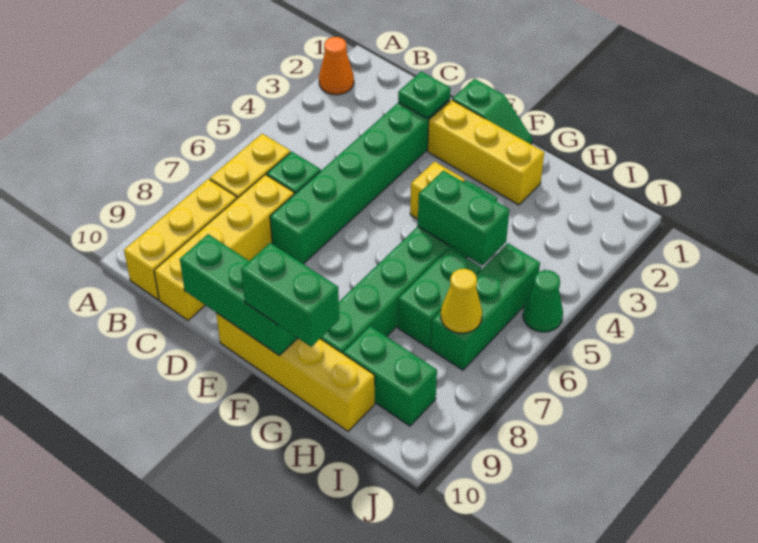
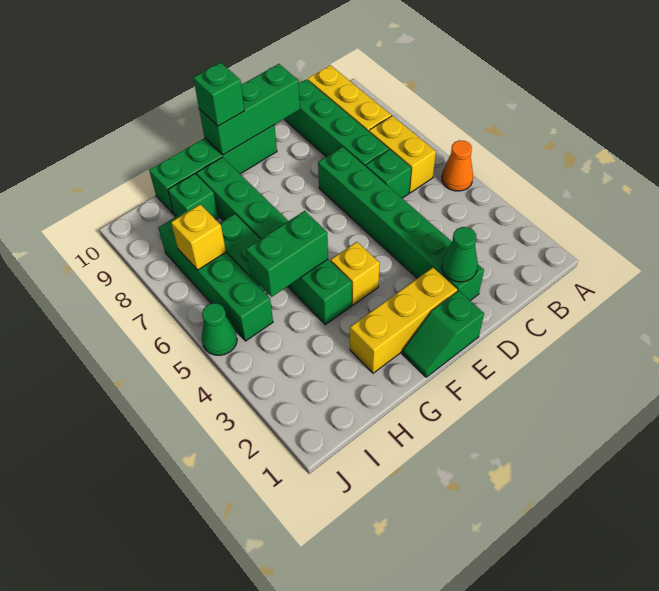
orange cone A2 level 1 -> orange cone A5 level 1
yellow brick C7:C10 level 1 -> green brick C7:C10 level 1
green plate D2 level 2 -> green cone D2 level 2
yellow brick E10:H10 level 1 -> green brick E10:H10 level 1
green brick F10:G10 level 3 -> green brick F10 level 3
green brick H9:I9 level 1 -> green brick H9 level 1
green brick I5:I7 level 1 -> green brick I5:I8 level 1
yellow cone I7 level 2 -> yellow brick I7 level 2

